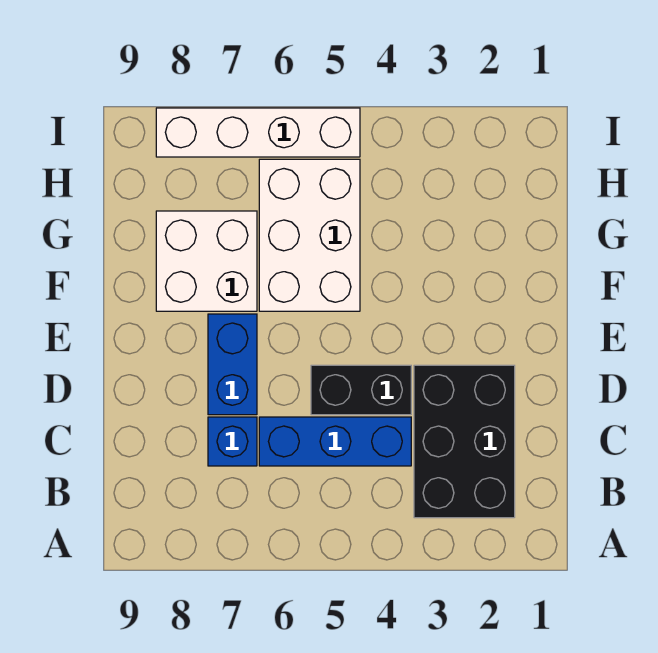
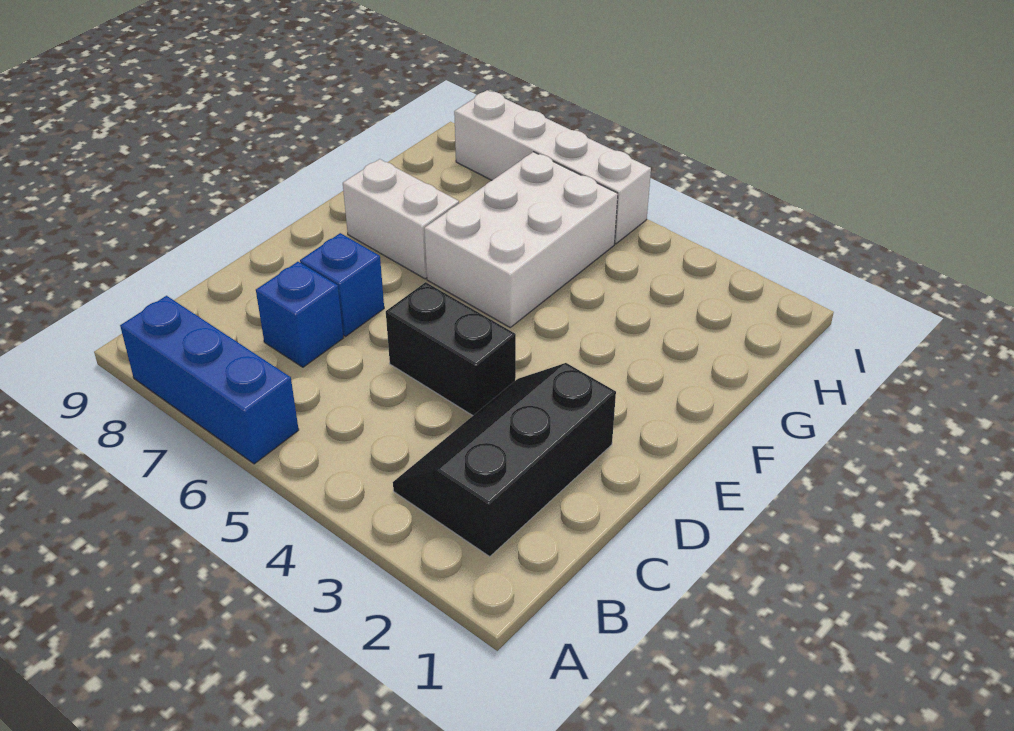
black brick B2:D3 level 1 -> black slope B2:D3 level 1 top 2
blue brick C4:C6 level 1 -> blue brick A6:A8 level 1
blue brick D7:E7 level 1 -> blue brick D7 level 1
white brick F7:G8 level 1 -> white brick F7:F8 level 1

